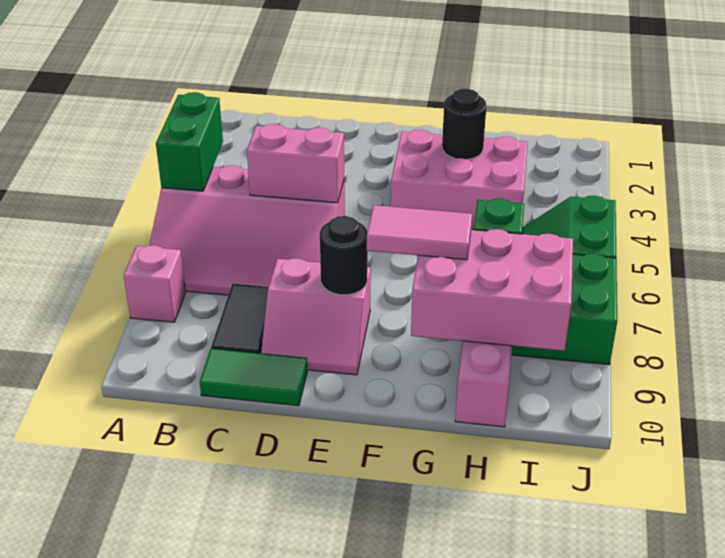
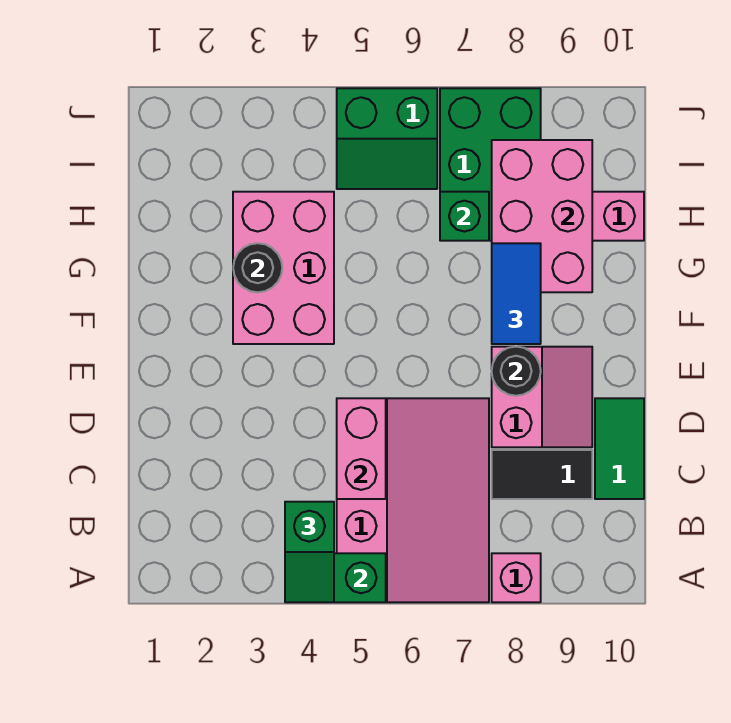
none -> green slope A4:B4 level 3 top B
pink tile F8:G8 level 3 -> blue tile F8:G8 level 3

